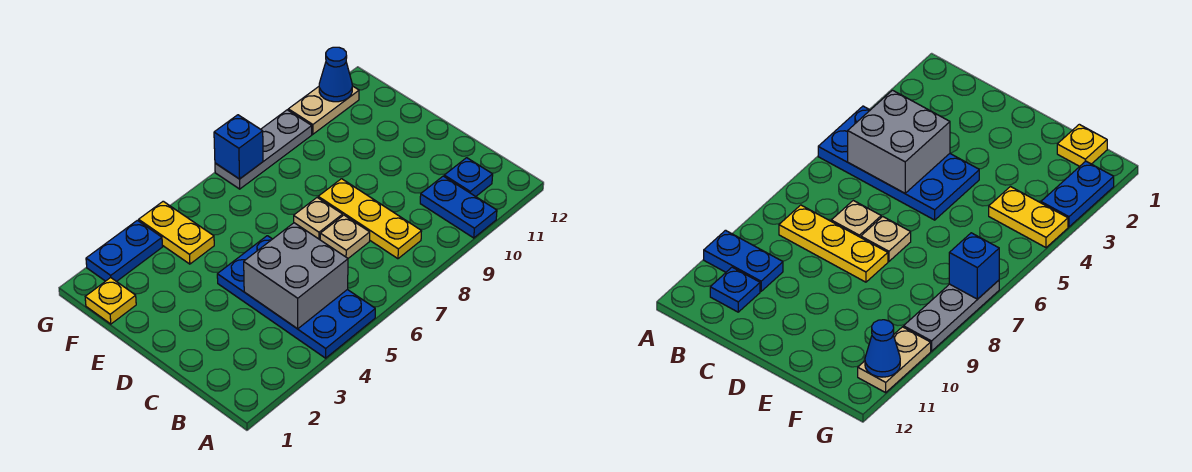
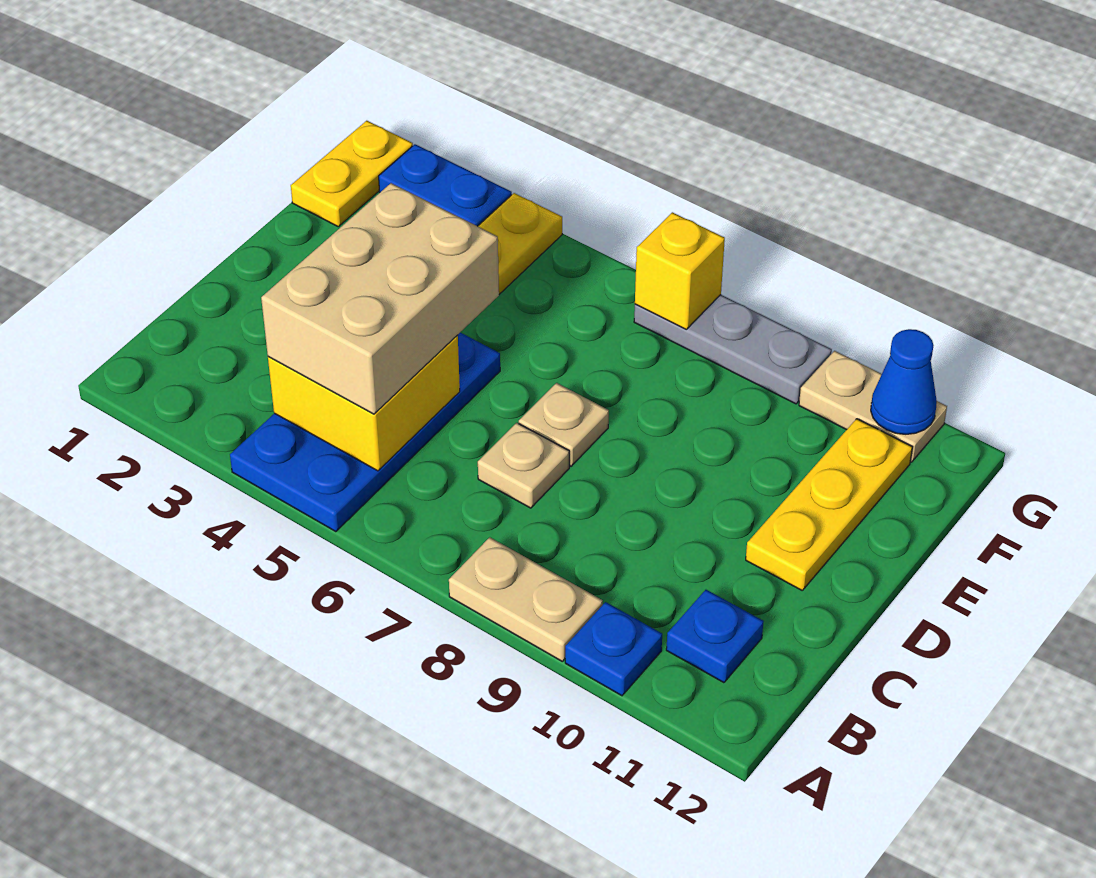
none -> tan plate A8:A9 level 1
blue plate A10:B10 level 1 -> blue plate A10 level 1
grey brick B4:C5 level 2 -> yellow brick B4:C5 level 2
none -> tan brick B4:D5 level 3
yellow plate B8:D8 level 1 -> yellow plate D11:F11 level 1
yellow plate F1 level 1 -> yellow plate F1:G1 level 1
blue brick G7 level 2 -> yellow brick G7 level 2

